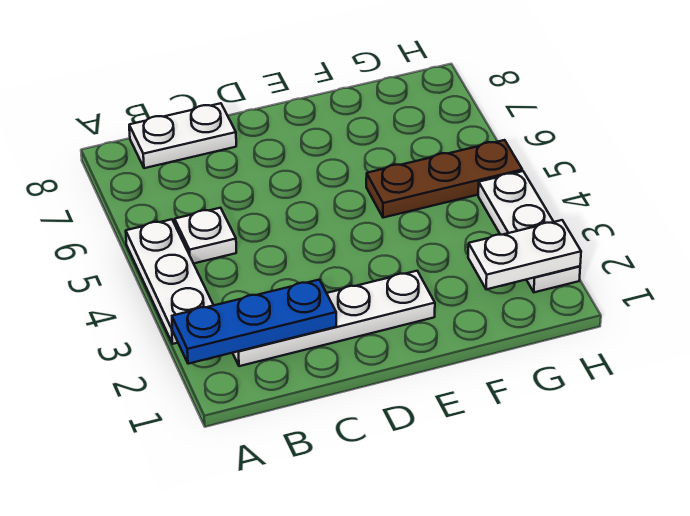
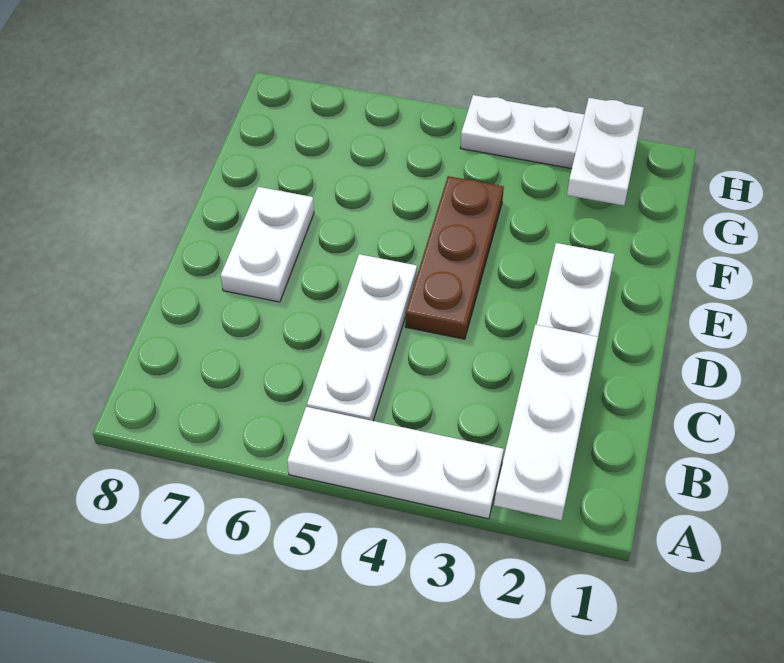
blue plate A2:C2 level 2 -> white plate A2:C2 level 2
white plate B5 level 1 -> white plate B5:D5 level 1
white plate B8:C8 level 1 -> white plate D7:E7 level 1
brown plate F5:H5 level 1 -> brown plate D4:F4 level 1

